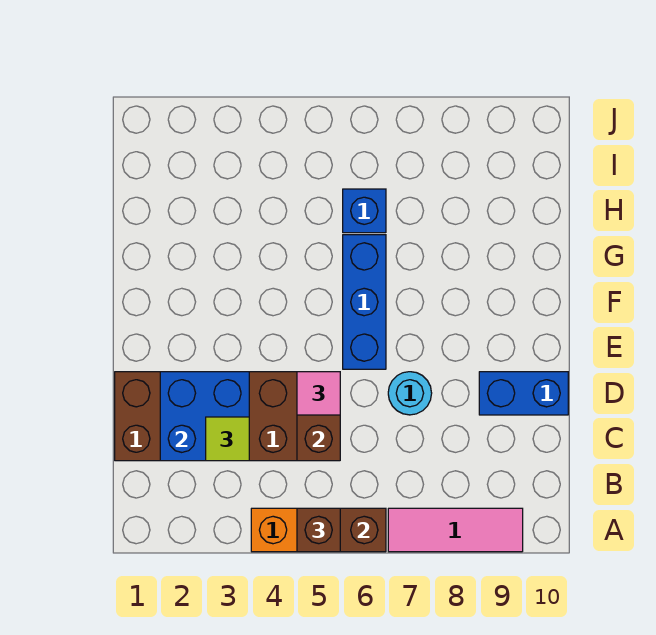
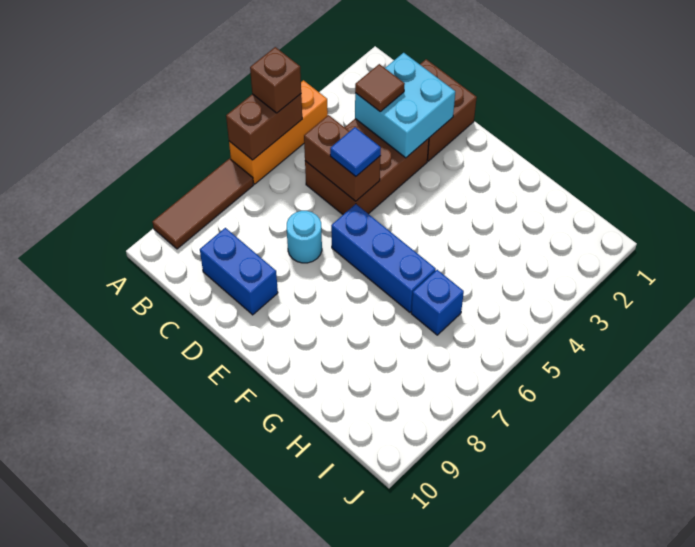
pink tile A7:A9 level 1 -> brown tile A7:A9 level 1
blue brick C2:D3 level 2 -> cyan brick C2:D3 level 2
lime tile C3 level 3 -> brown tile C3 level 3
pink tile D5 level 3 -> blue tile D5 level 3
blue brick D9:D10 level 1 -> blue brick C9:D9 level 1

